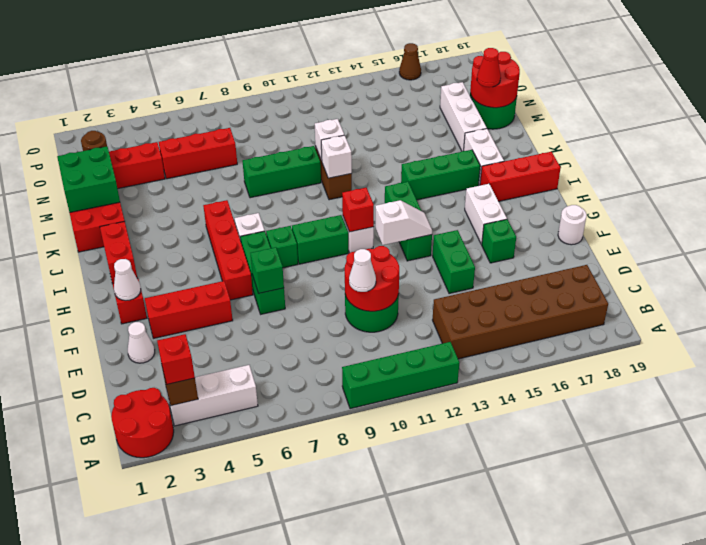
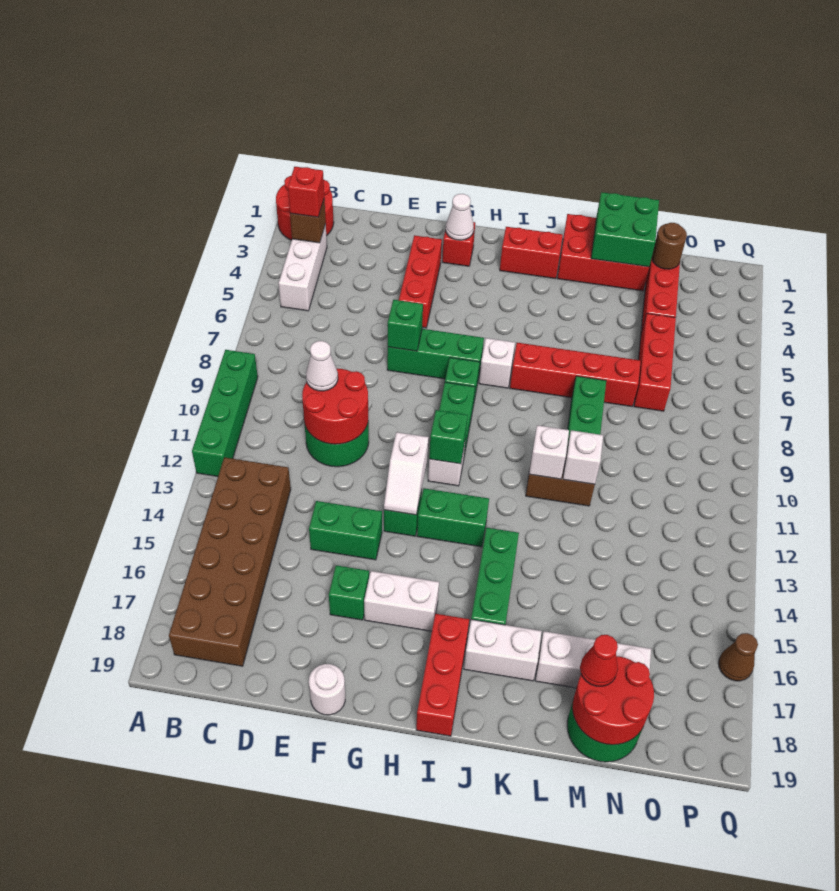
white cone E2 level 1 -> none
red brick G6:J6 level 1 -> red brick J7:M7 level 1
red brick H11 level 2 -> green brick H11 level 2

